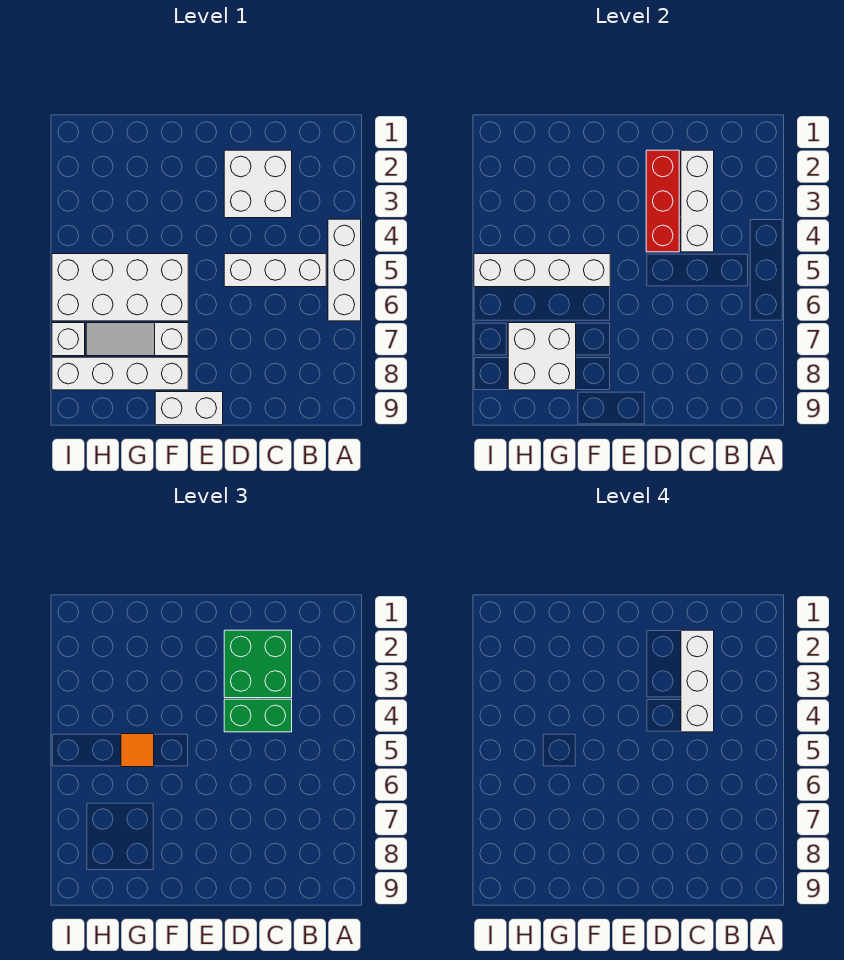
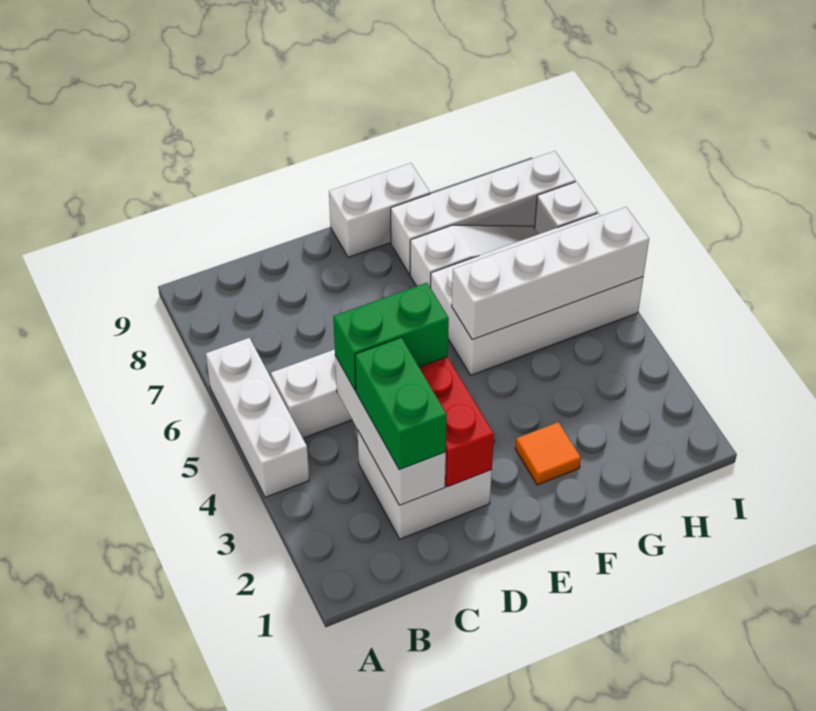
green brick C2:D3 level 3 -> green brick C2:C3 level 3
white brick C2:C4 level 4 -> none
orange tile G5 level 3 -> orange tile F2 level 1
white brick G7:H8 level 2 -> none

